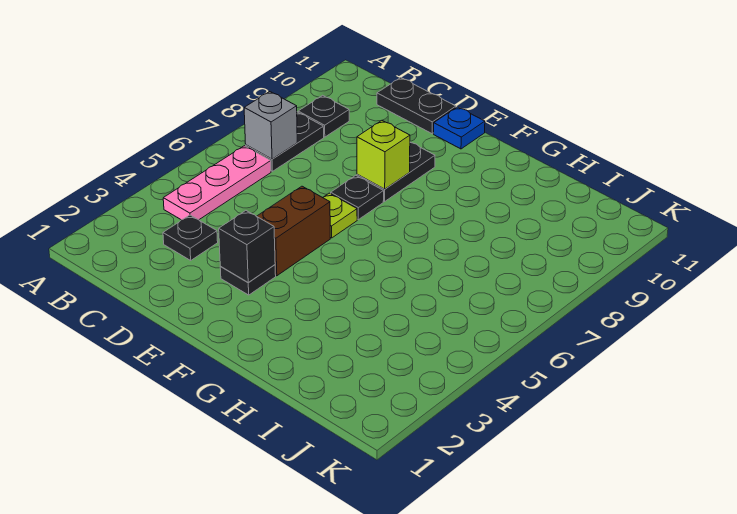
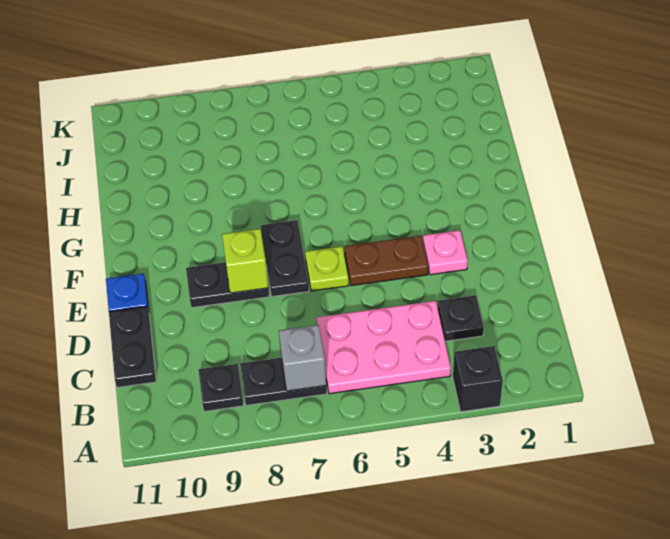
pink plate B4:B6 level 1 -> pink plate B4:C6 level 1
black plate E3 level 1 -> pink plate E3 level 1
black brick E3 level 2 -> black brick A3 level 1
brown brick E4:E5 level 1 -> brown plate E4:E5 level 1
black plate E7 level 1 -> black plate E7:F7 level 1

